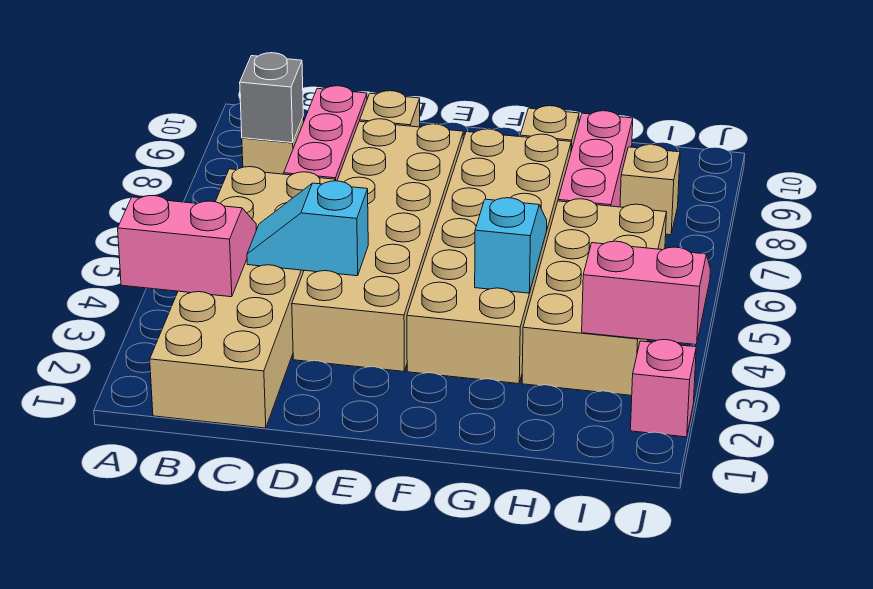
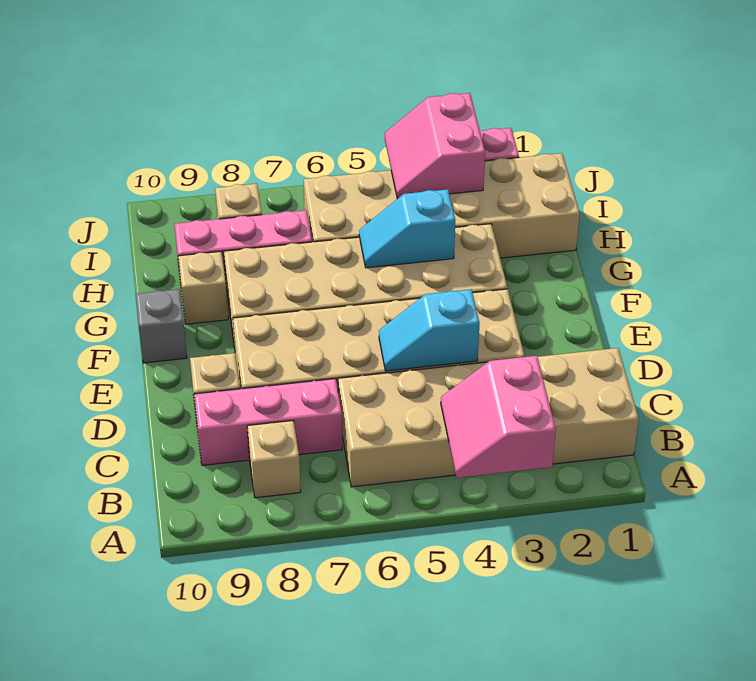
grey brick B8 level 2 -> grey brick F10 level 1
cyan slope C4:D4 level 2 top D -> cyan slope D4:D5 level 2 top 4
tan brick H3:I6 level 1 -> tan brick H1:I6 level 1

